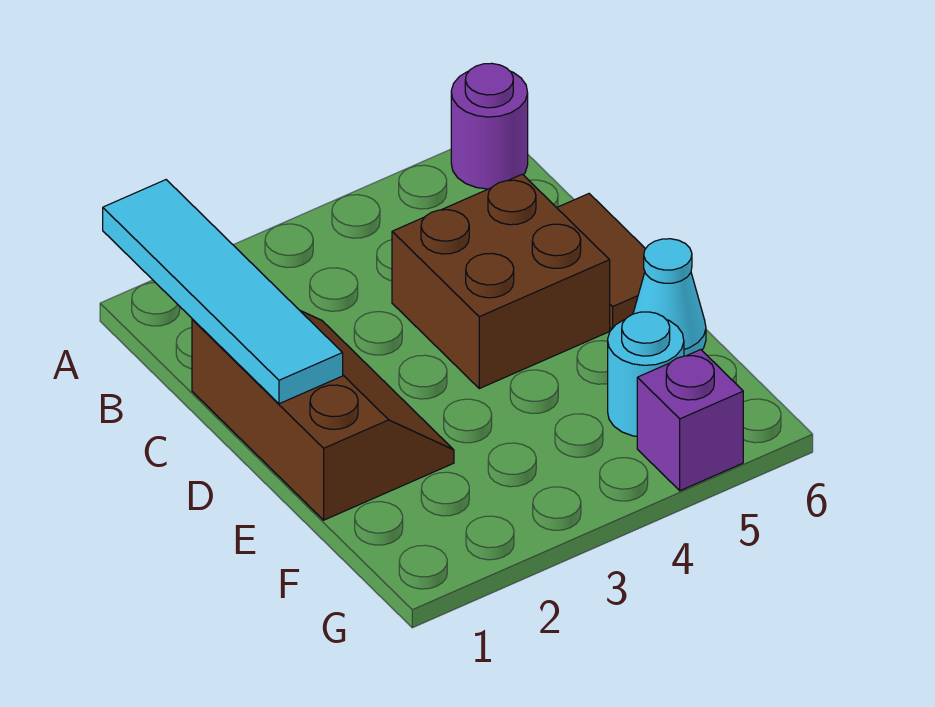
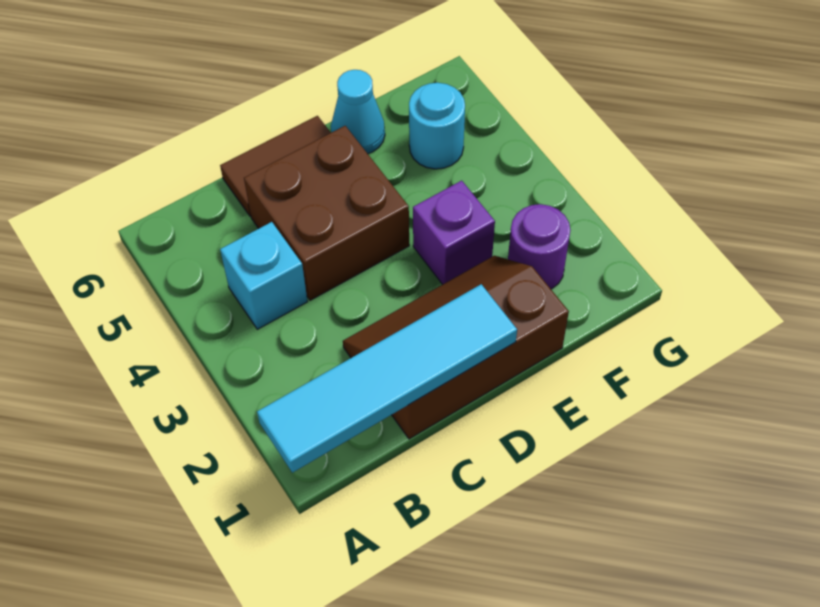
purple round brick A6 level 1 -> purple round brick F2 level 1
none -> cyan brick B4 level 1
purple brick G5 level 1 -> purple brick E3 level 1

